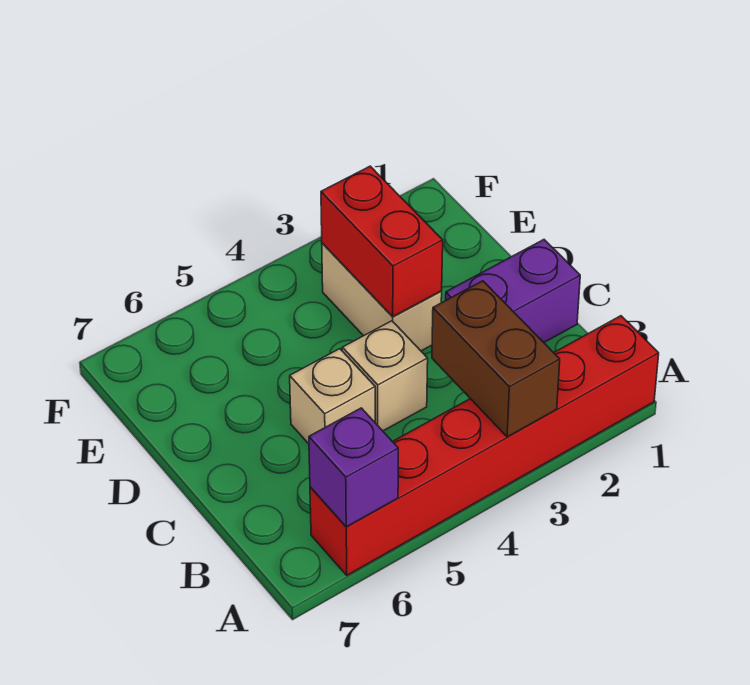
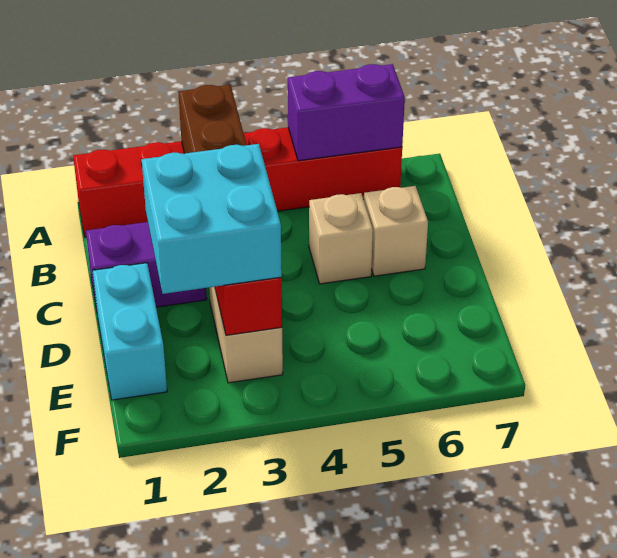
purple brick A6 level 2 -> purple brick A5:A6 level 2
tan brick C4 level 1 -> tan brick C6 level 1
none -> cyan brick D1:E1 level 1
none -> cyan brick D2:E3 level 3

